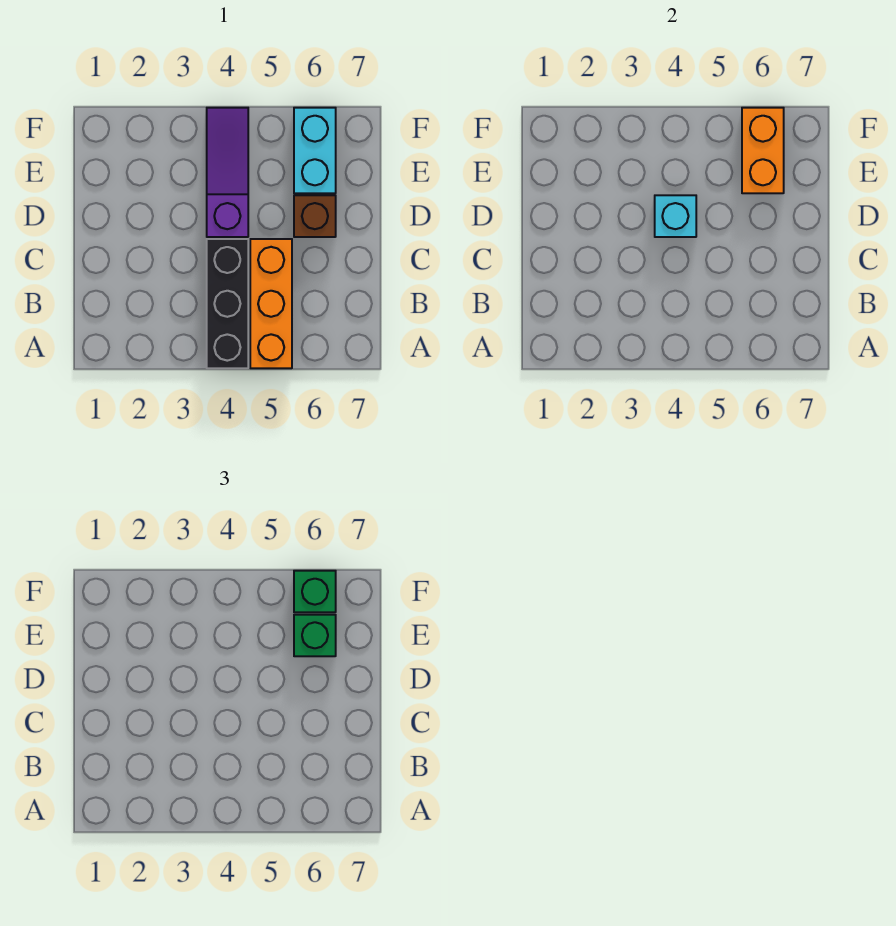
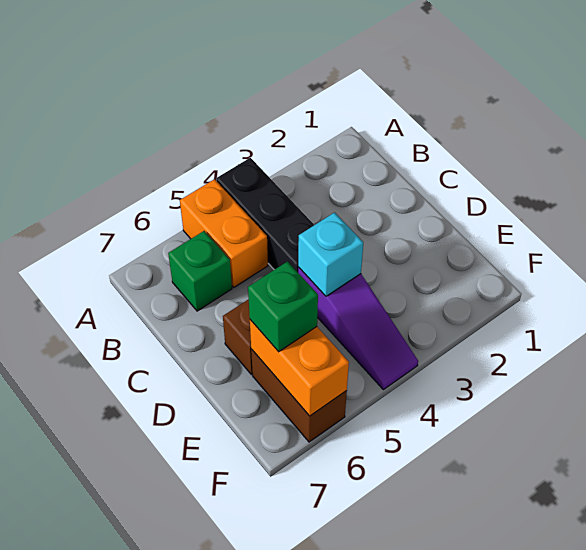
orange brick A5:C5 level 1 -> orange brick A5:B5 level 1
cyan brick E6:F6 level 1 -> brown brick E6:F6 level 1
green brick F6 level 3 -> green brick B6 level 1

